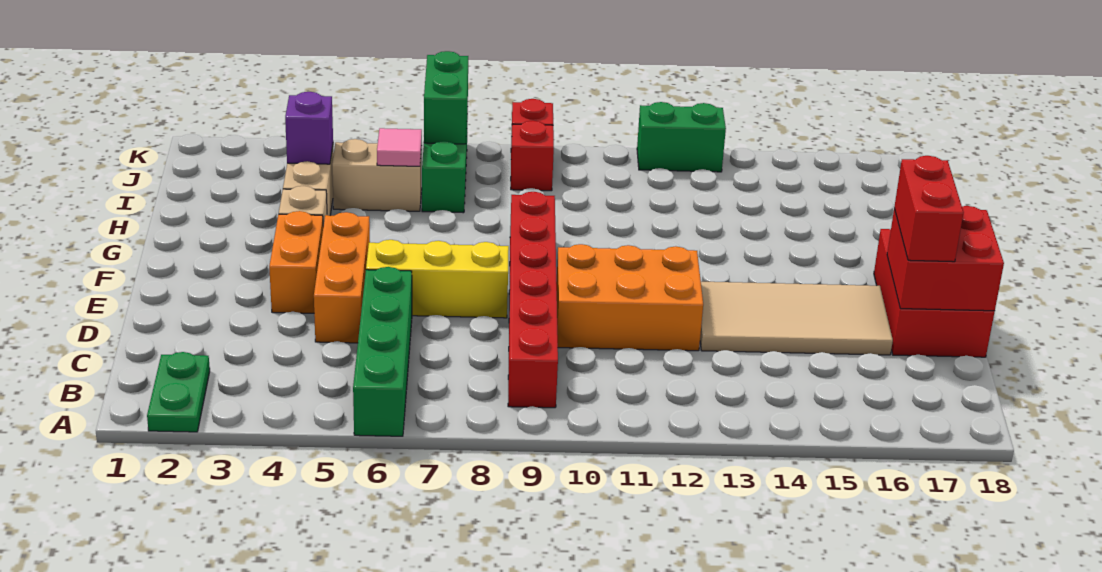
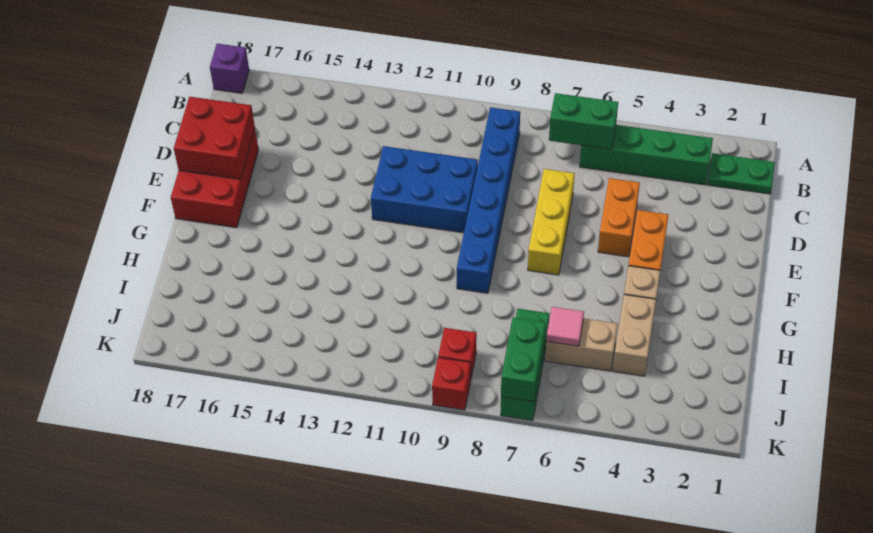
green plate A2:B2 level 1 -> green plate B1:B2 level 1
green brick A6:D6 level 1 -> green brick B3:B6 level 1
red brick B9:G9 level 1 -> blue brick B9:G9 level 1
orange brick D5:F5 level 1 -> orange brick D5:E5 level 1
orange brick D10:E12 level 1 -> blue brick D10:E12 level 1
tan tile D13:E16 level 1 -> none
red brick D17:E17 level 3 -> none
yellow brick E6:E8 level 1 -> yellow brick D7:F7 level 1
purple brick I4 level 2 -> purple brick A18 level 1
green brick K12:K13 level 1 -> green brick B6:B7 level 2

